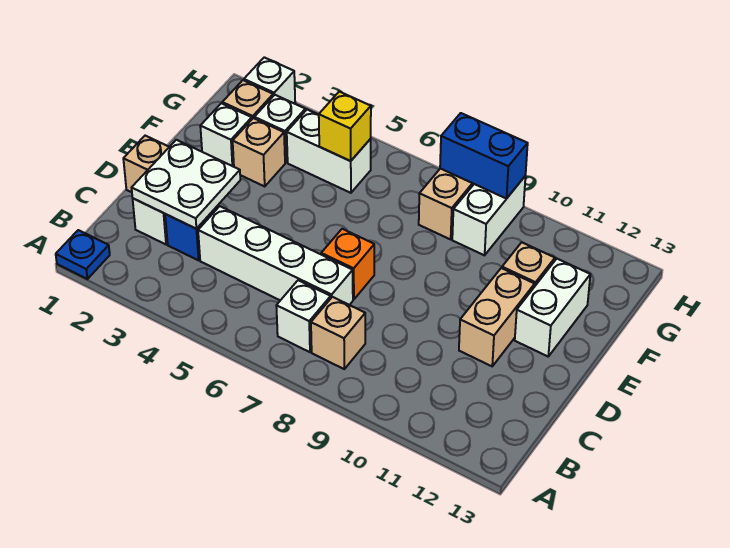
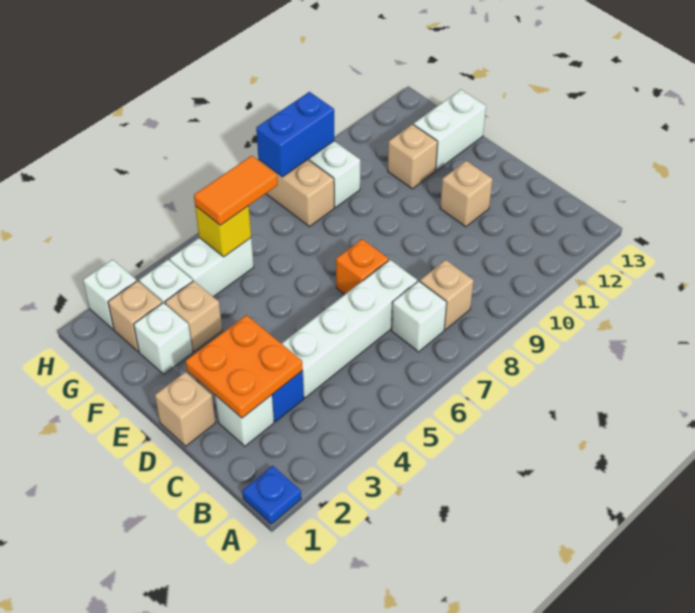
white plate C2:D3 level 2 -> orange plate C2:D3 level 2
tan brick D11:E11 level 1 -> tan brick D11 level 1
white brick E12:F12 level 1 -> white brick F12:F13 level 1
none -> orange tile G5:G6 level 3

